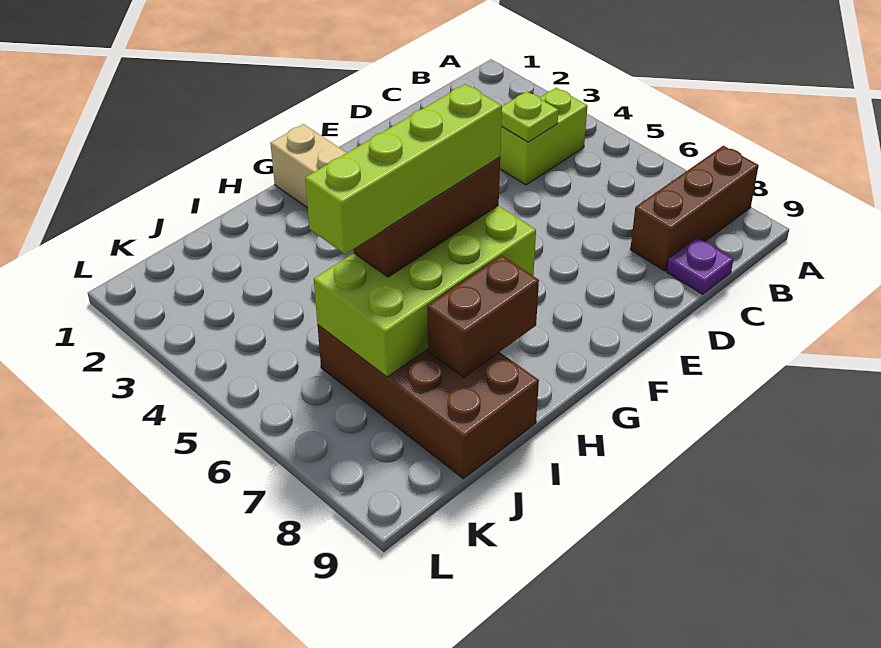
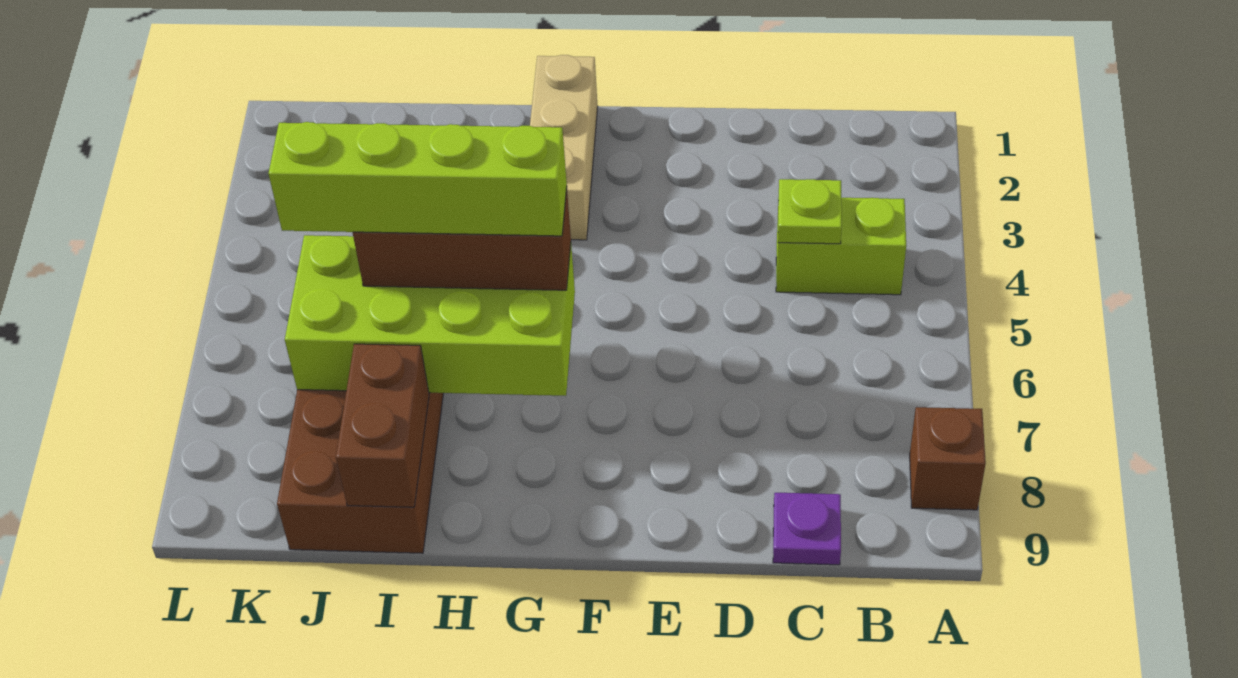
brown brick A8:C8 level 1 -> brown brick A8 level 1
brown brick H8:I8 level 2 -> brown brick I8:I9 level 2

